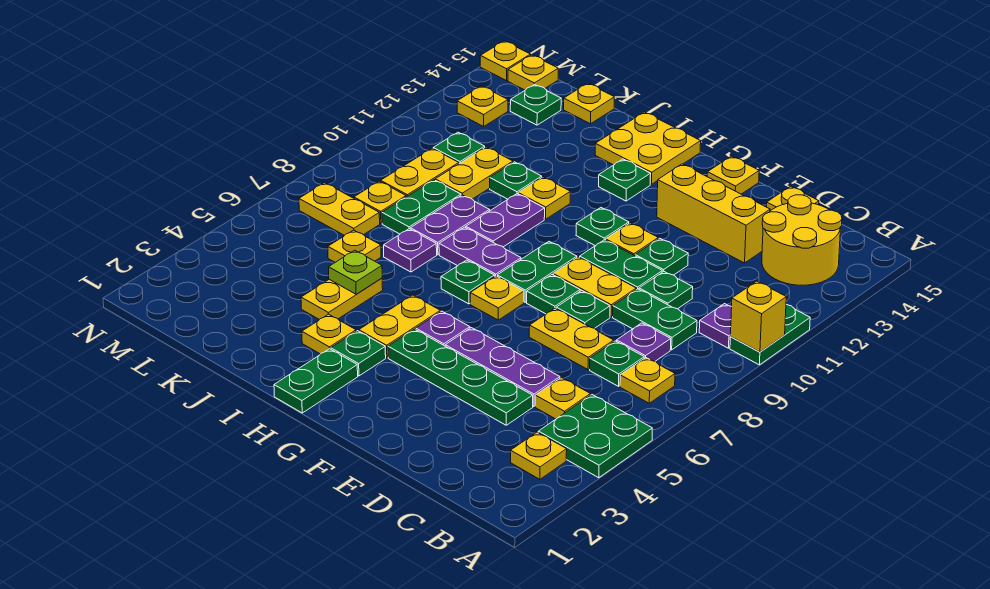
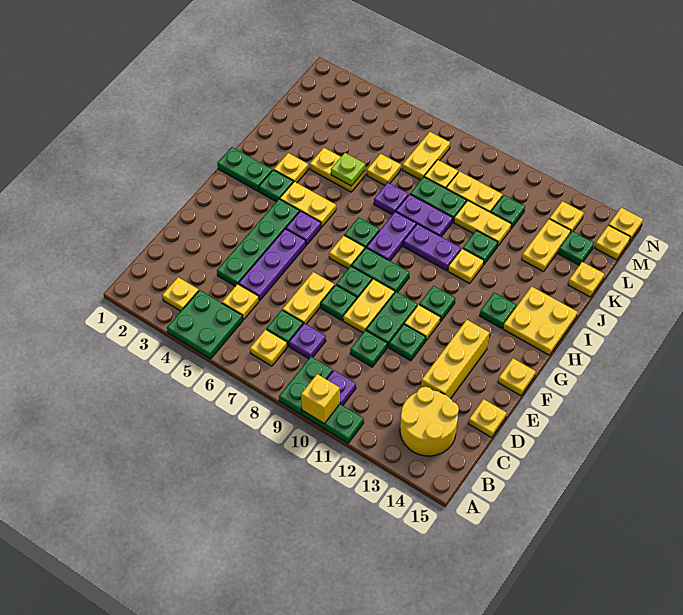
green plate C9:D9 level 1 -> green plate A9:B9 level 1
none -> yellow plate K13:L13 level 1

